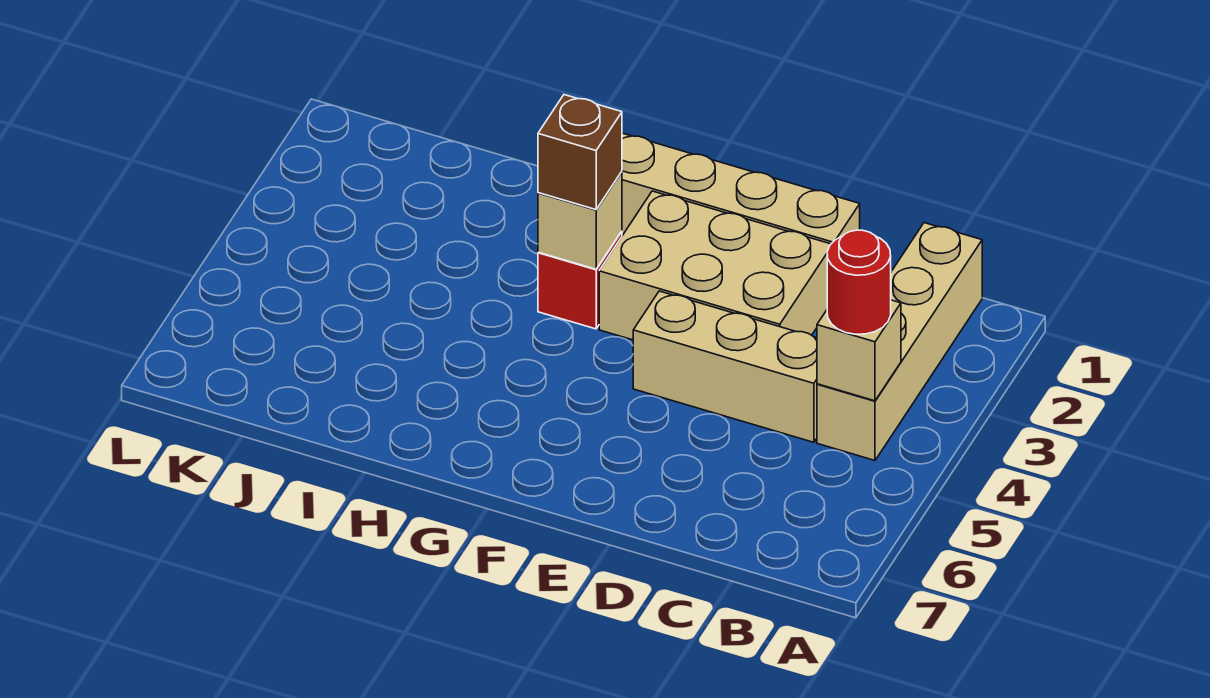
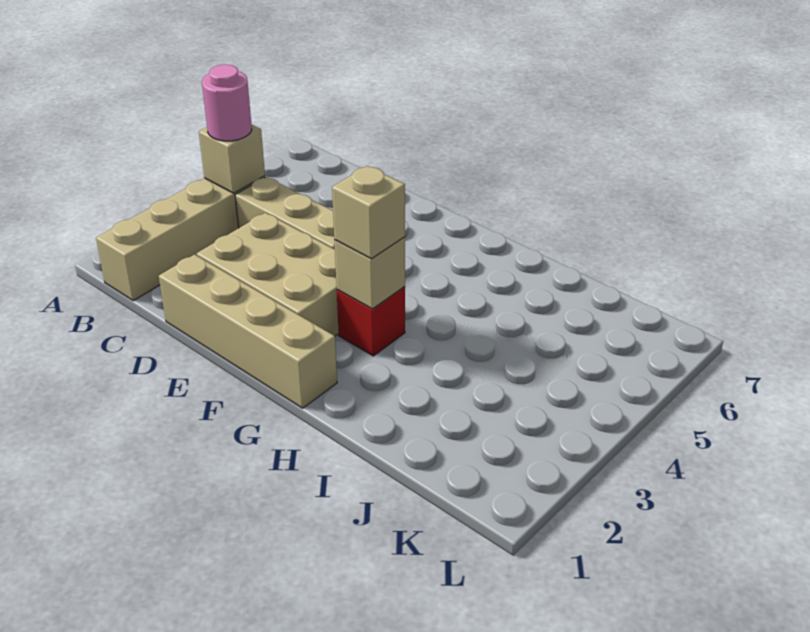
red round brick B4 level 3 -> pink round brick B4 level 3
brown brick G3 level 3 -> tan brick G3 level 3

